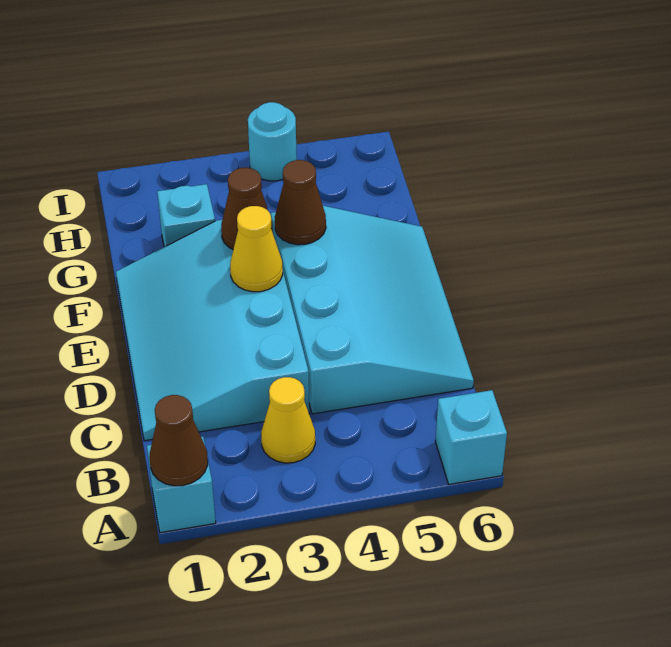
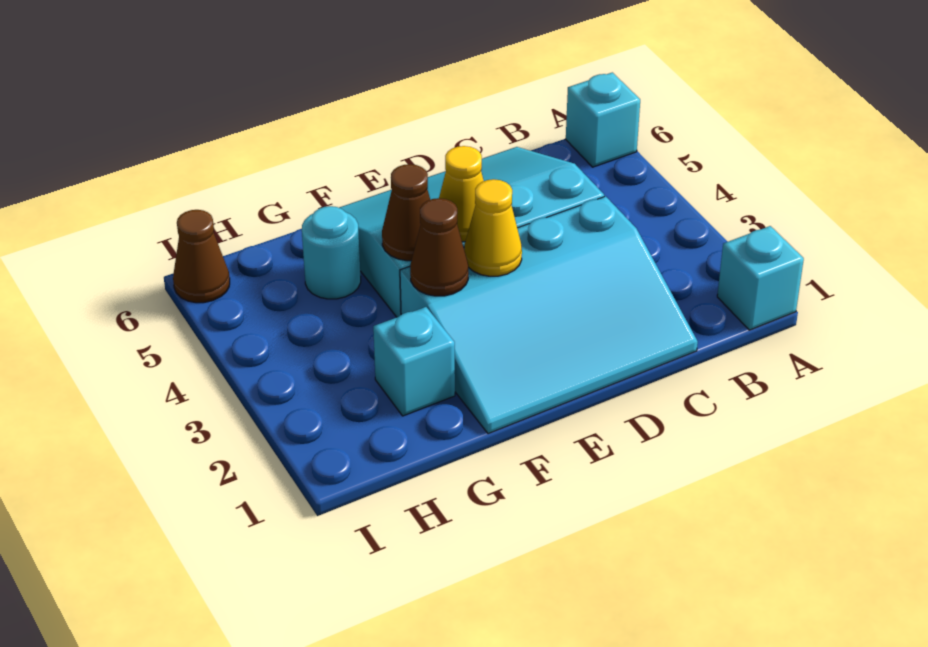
brown cone A1 level 2 -> brown cone I6 level 1
yellow cone B3 level 1 -> yellow cone E4 level 2
cyan round brick I4 level 1 -> cyan round brick G5 level 1

